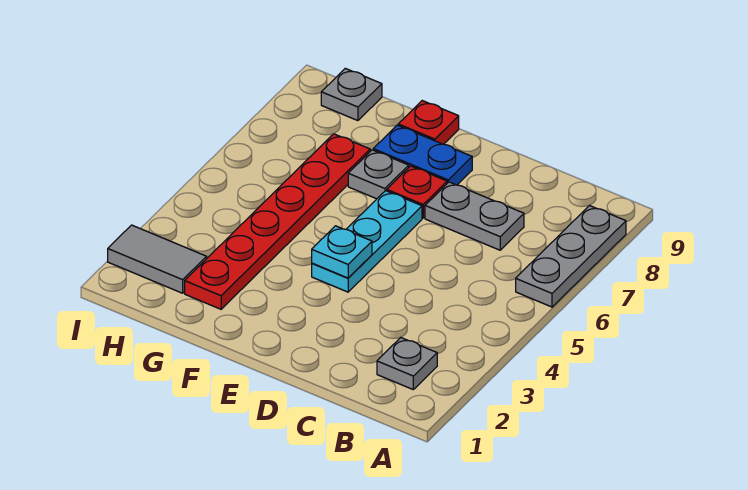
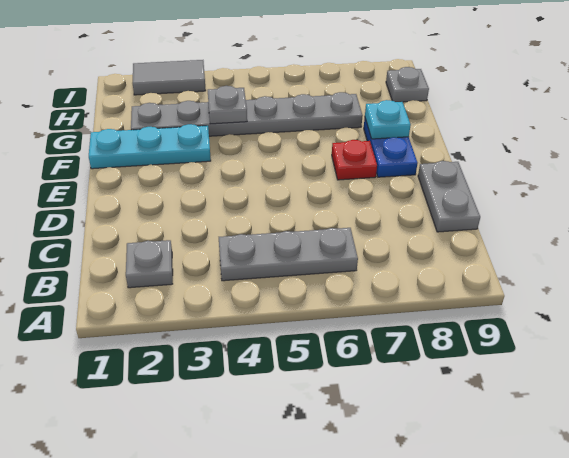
grey plate A6:A8 level 1 -> grey plate B4:B6 level 1
grey plate C7:D7 level 1 -> grey plate C9:D9 level 1
cyan plate E4:E6 level 1 -> cyan plate F1:F3 level 1
cyan plate E4 level 2 -> cyan plate F8 level 2
grey plate F7 level 1 -> grey plate G4 level 2
red plate F9 level 1 -> none
red plate G2:G7 level 1 -> grey plate G2:G7 level 1
grey tile H2:I2 level 1 -> grey tile I2:I3 level 1

